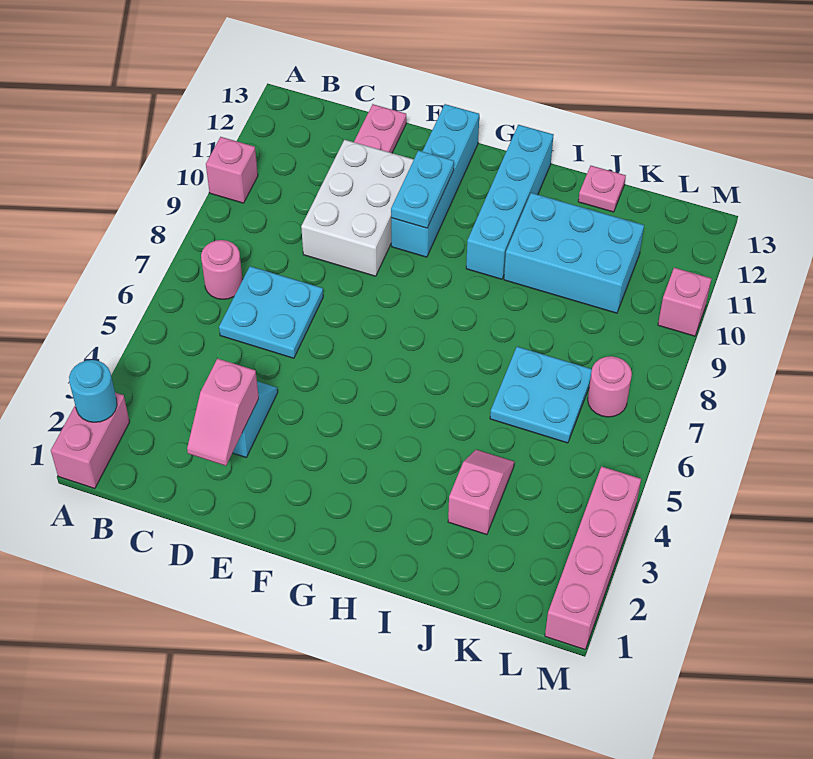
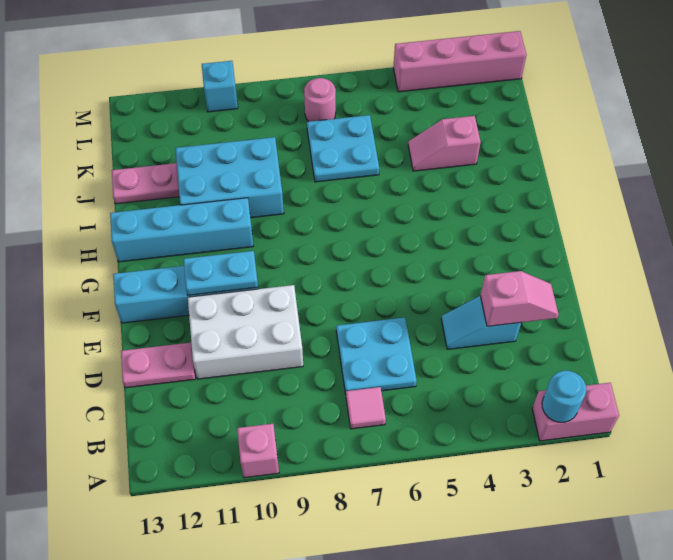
pink round brick B7 level 1 -> pink tile B7 level 1
cyan brick I10:K11 level 1 -> cyan brick I9:J11 level 1
pink plate J13 level 1 -> pink plate J12:J13 level 1
pink brick M10 level 1 -> cyan brick M10 level 1

